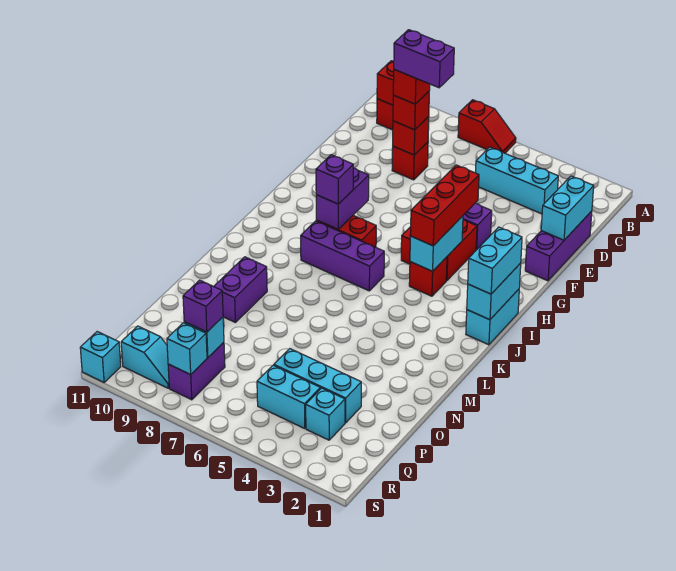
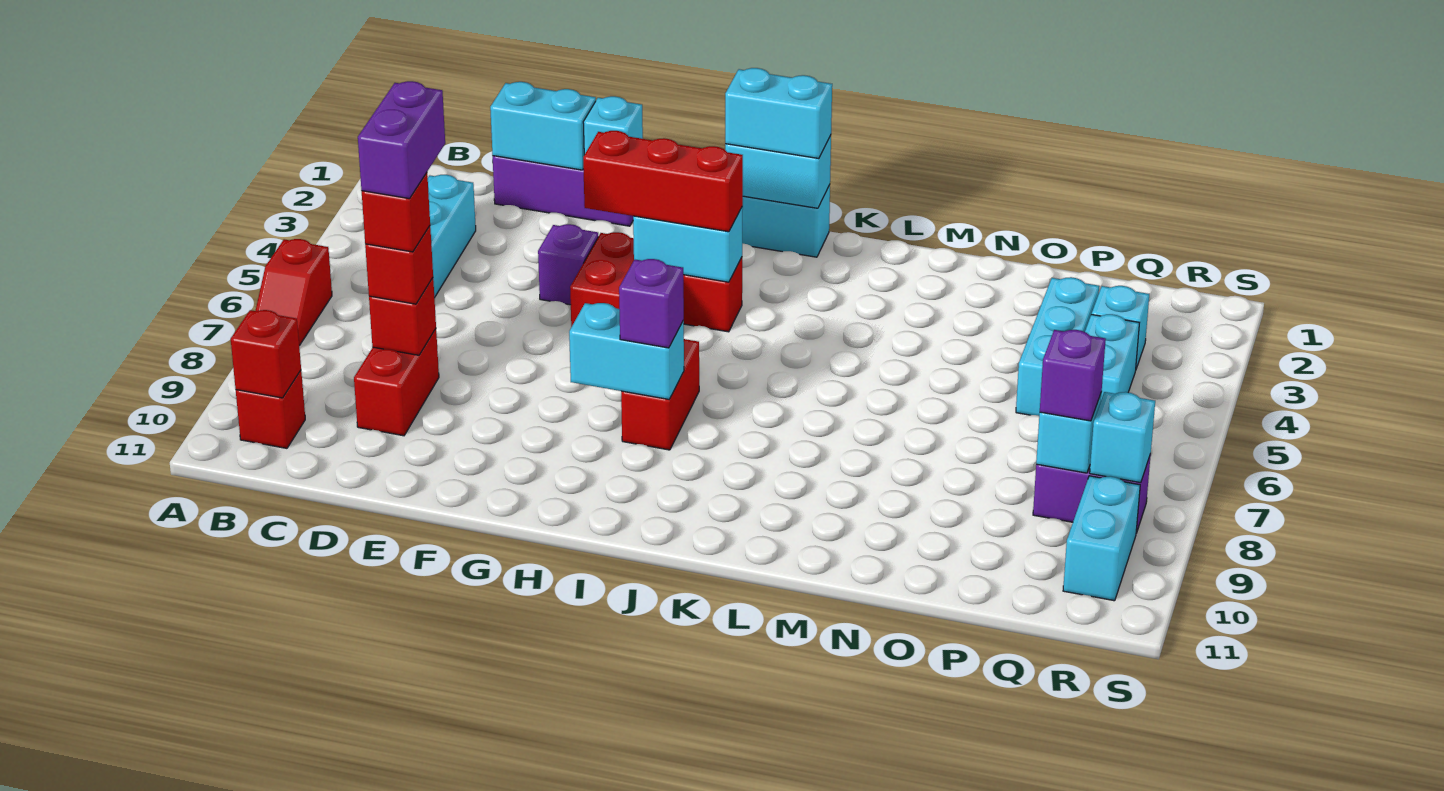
red slope A6:A7 level 1 top 7 -> red slope A6:A7 level 1 top 6
red brick D8 level 1 -> red brick D8:D9 level 1
purple brick H8:I8 level 2 -> cyan brick H8:I8 level 2
purple brick J6:J8 level 1 -> none
purple brick M9:N9 level 1 -> none
cyan slope R9:R10 level 1 top 10 -> cyan brick R9:R10 level 1
cyan brick S11 level 1 -> cyan brick F1 level 2

